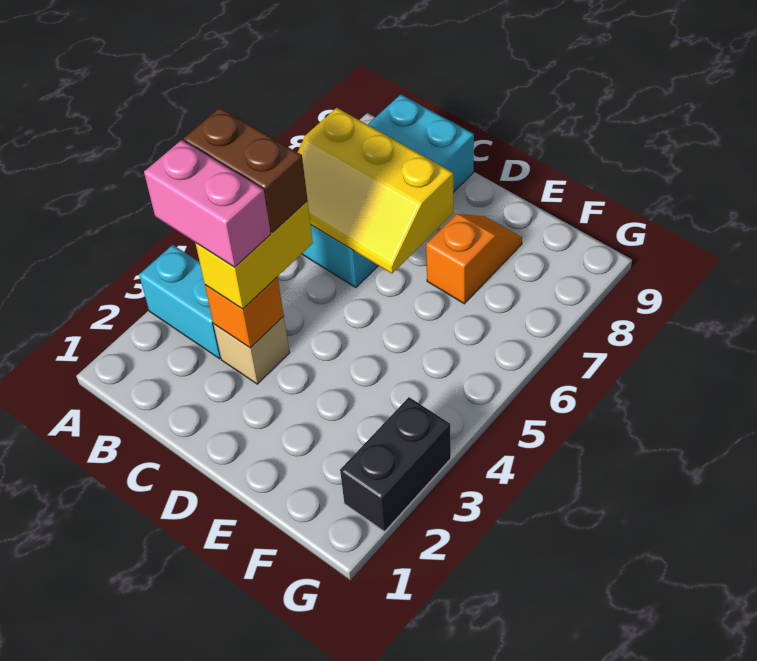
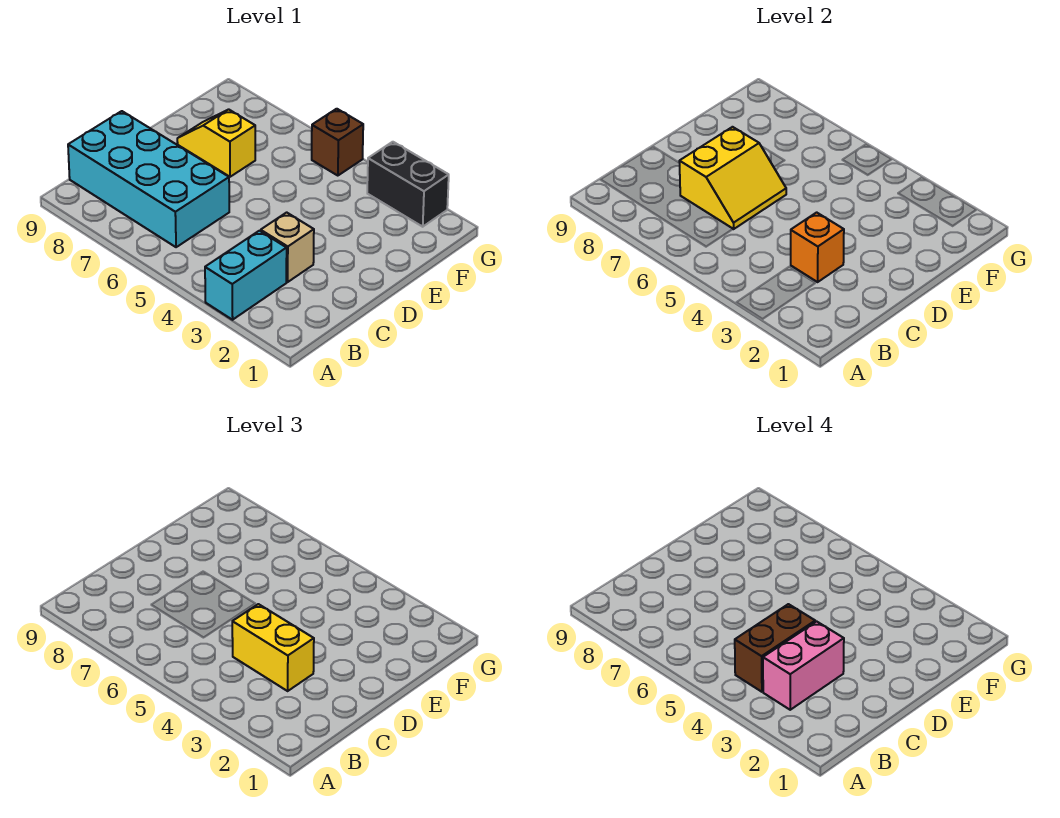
yellow slope B6:D7 level 2 top 7 -> yellow slope C6:D7 level 2 top 7
orange slope E7:E8 level 1 top 7 -> yellow slope E7:E8 level 1 top 7
none -> brown brick G5 level 1

